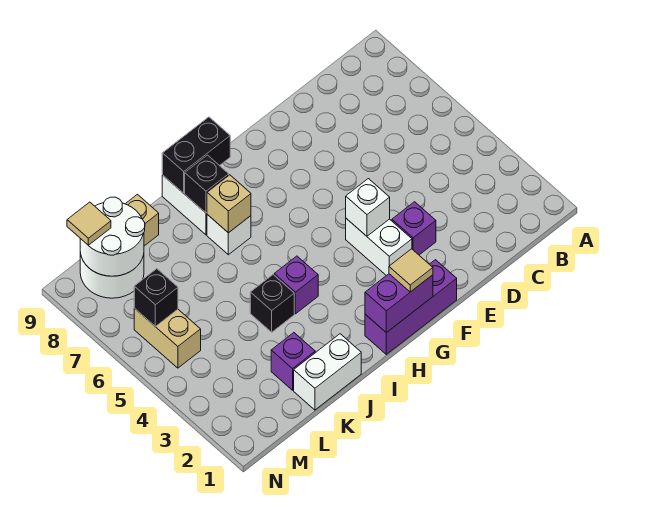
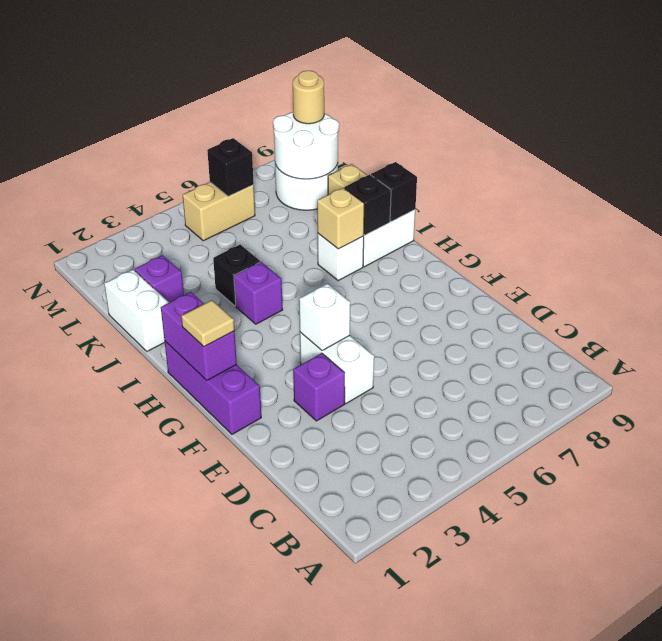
white brick F3:F4 level 1 -> white brick E4:F4 level 1
black brick H9:I9 level 2 -> black brick I9 level 2
tan tile M9 level 3 -> tan round brick M9 level 3

